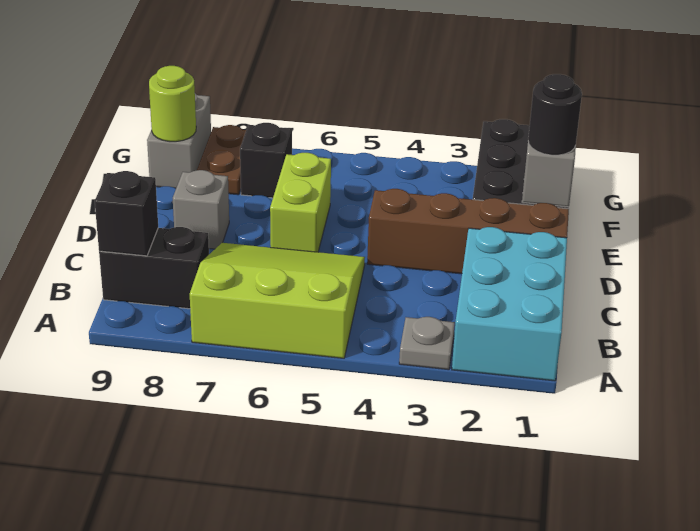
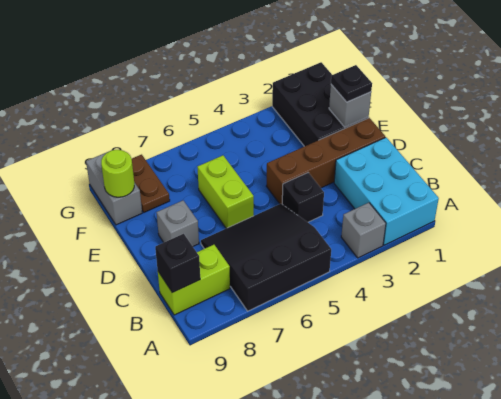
grey plate A3 level 1 -> grey brick A3 level 1
lime slope A5:C7 level 1 top A -> black slope A5:C7 level 1 top A
black brick B8:B9 level 1 -> lime brick B8:B9 level 1
black round brick E1 level 3 -> black plate E1 level 3
black brick F7 level 1 -> black brick C4 level 1

